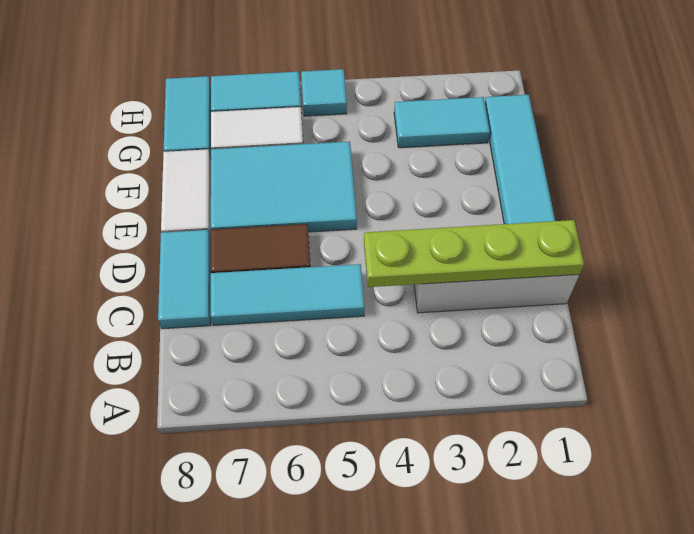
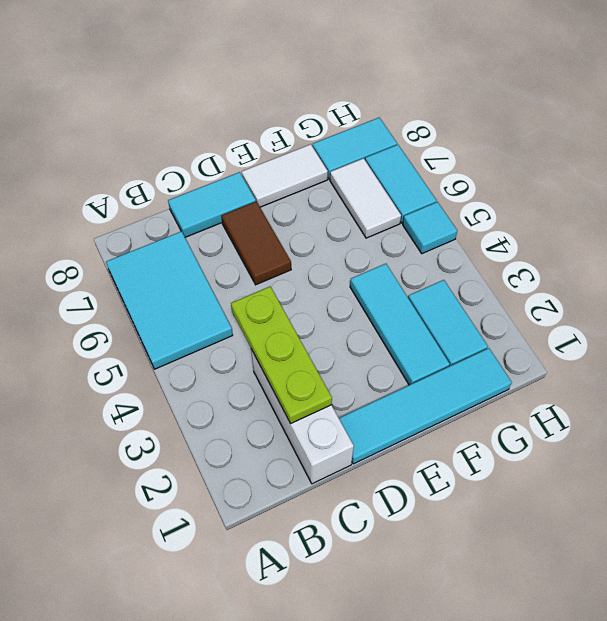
lime plate C1:C4 level 2 -> lime plate C2:C4 level 2
cyan tile C5:C7 level 1 -> cyan tile F2:F4 level 1
cyan tile E5:F7 level 1 -> cyan tile A5:B7 level 1

